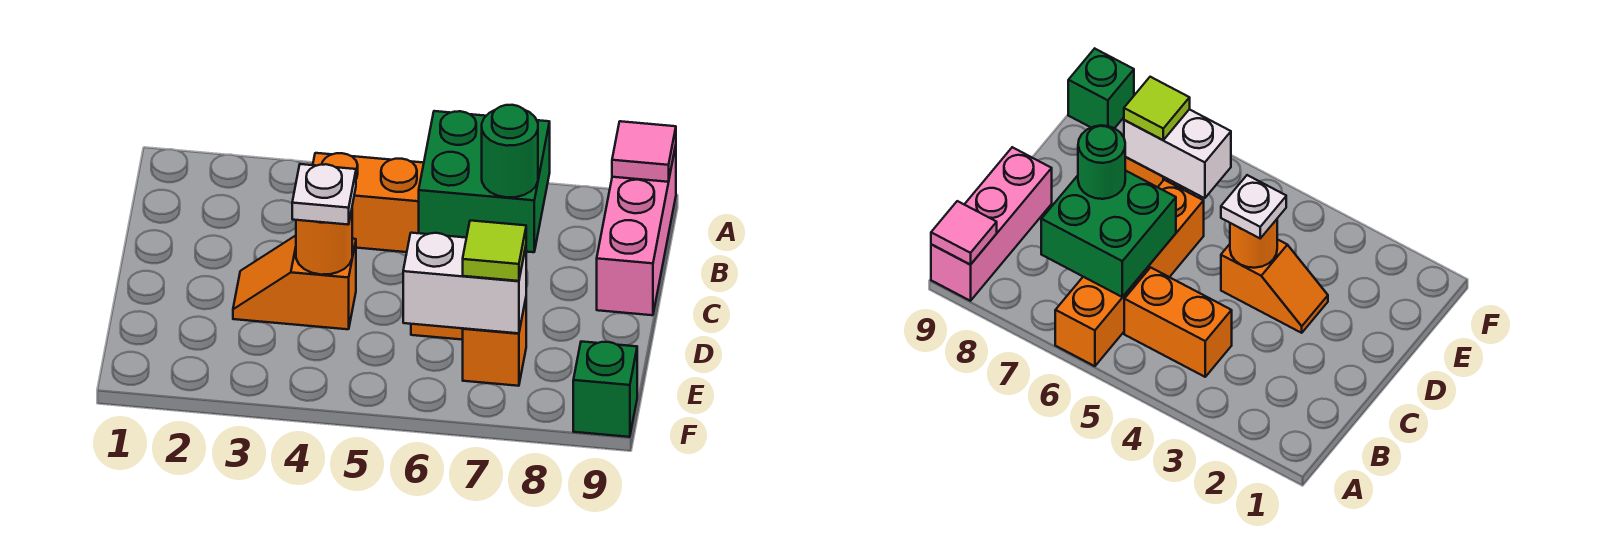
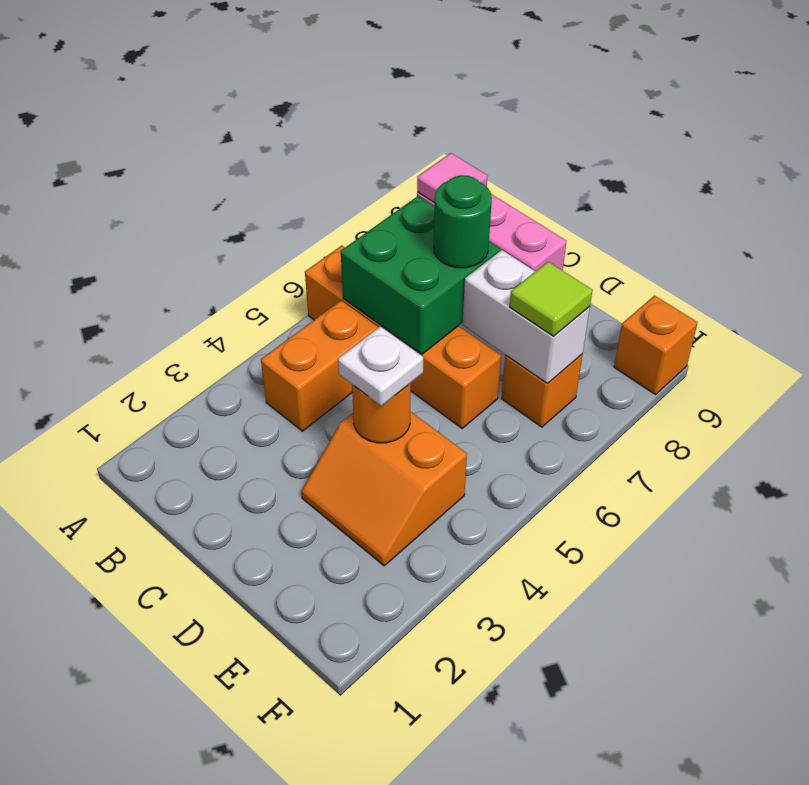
orange slope D3:D4 level 1 top 4 -> orange slope D3:E4 level 1 top 4
white brick E6:E7 level 2 -> white brick D7:E7 level 2
green brick F9 level 1 -> orange brick F9 level 1

